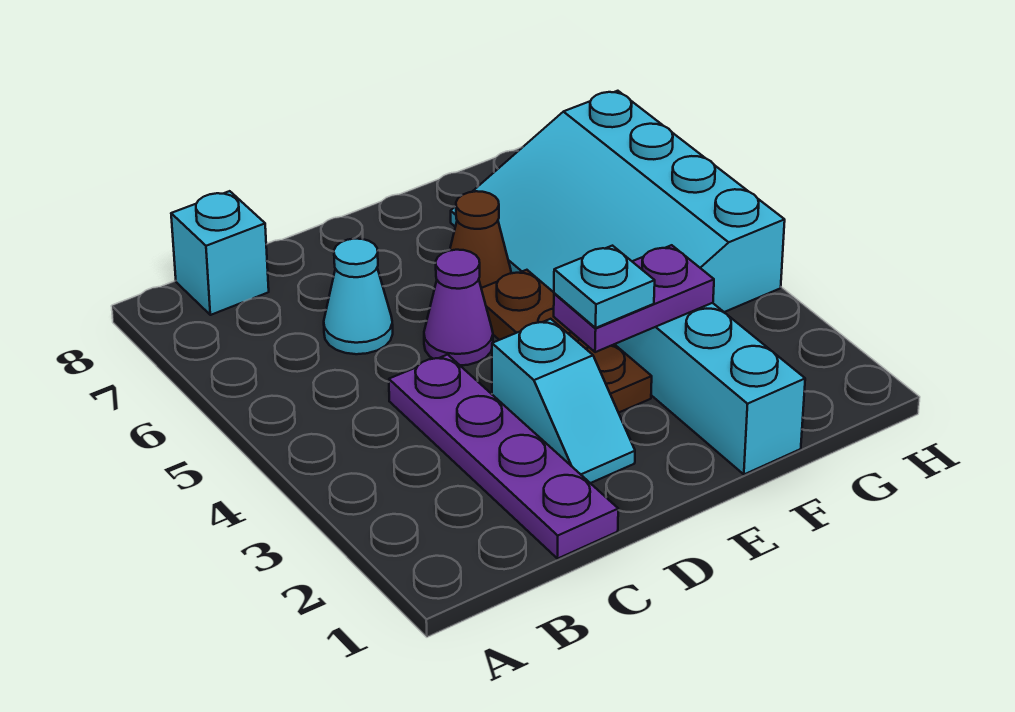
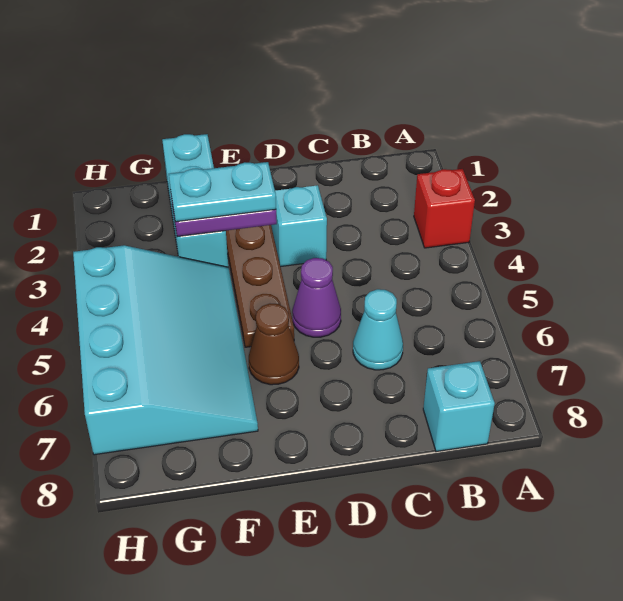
none -> red brick A3 level 1
purple plate C1:C4 level 1 -> none
cyan plate E3 level 3 -> cyan plate E3:F3 level 3

